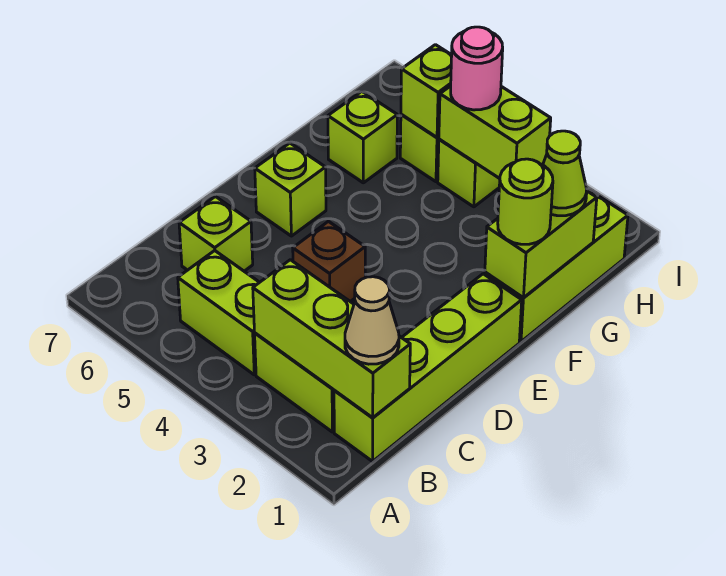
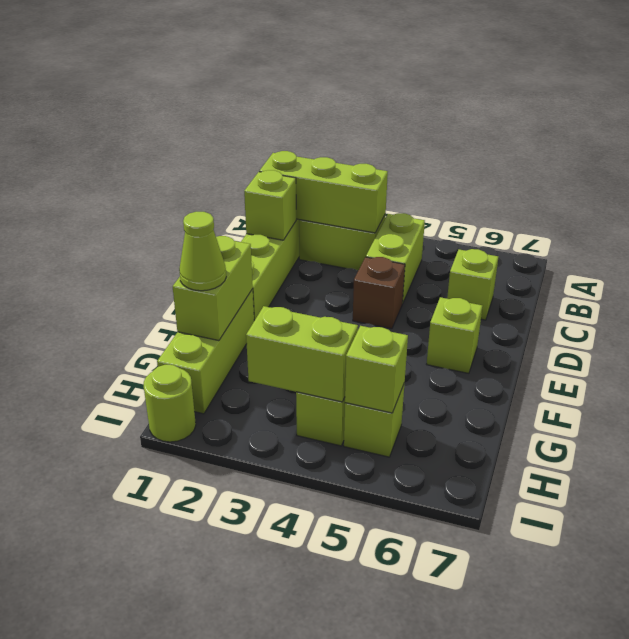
tan cone B1 level 3 -> none
lime brick B4:B5 level 1 -> lime brick B4:C4 level 1
lime round brick F1 level 3 -> lime round brick I1 level 1
lime brick G6 level 1 -> lime brick C1 level 2
pink round brick H4 level 3 -> none

